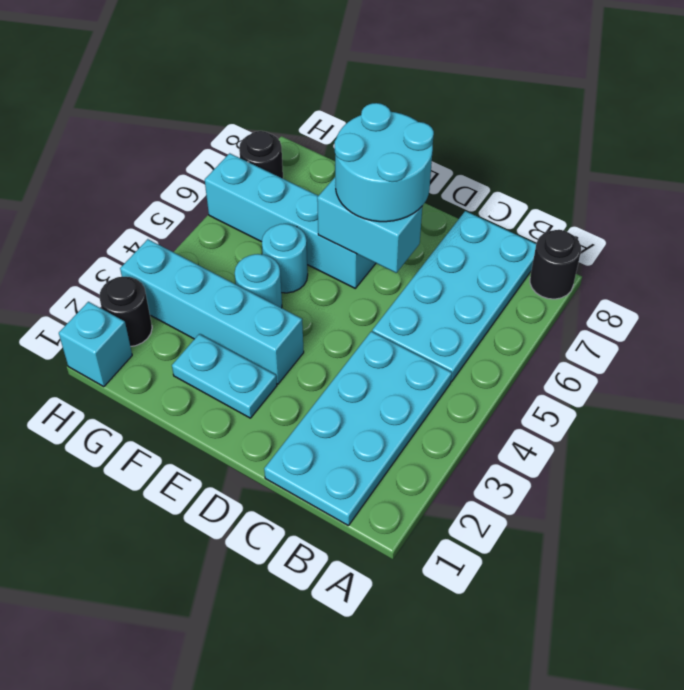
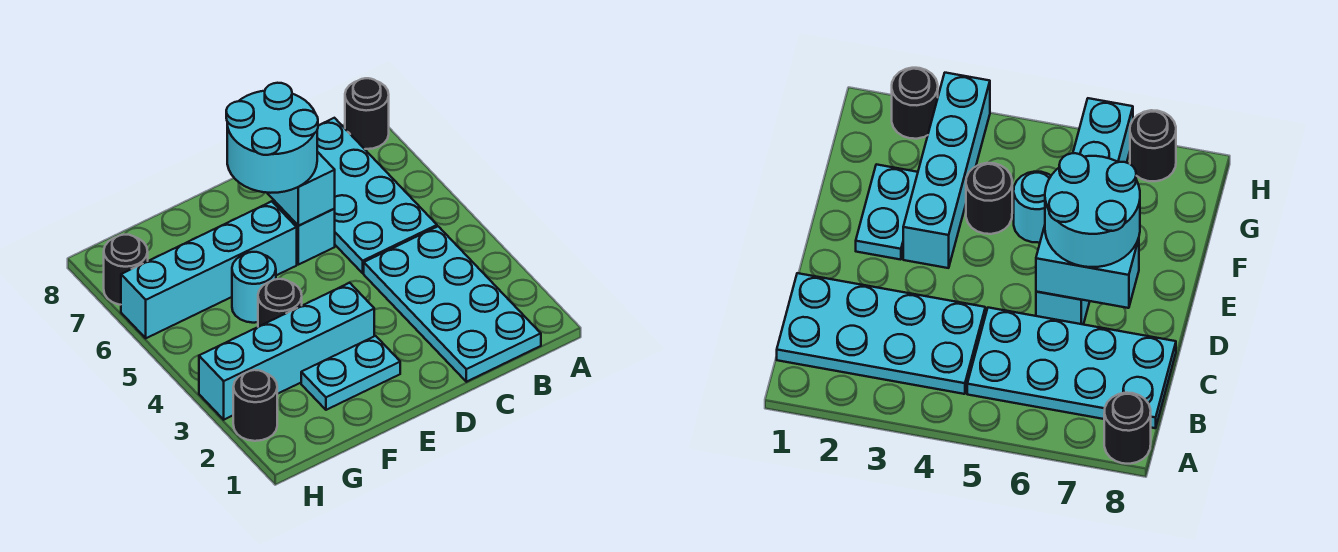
cyan brick D6:E6 level 2 -> cyan brick D6:D7 level 2
cyan round brick F4 level 1 -> black round brick F4 level 1
cyan brick H1 level 1 -> cyan brick D6 level 1

